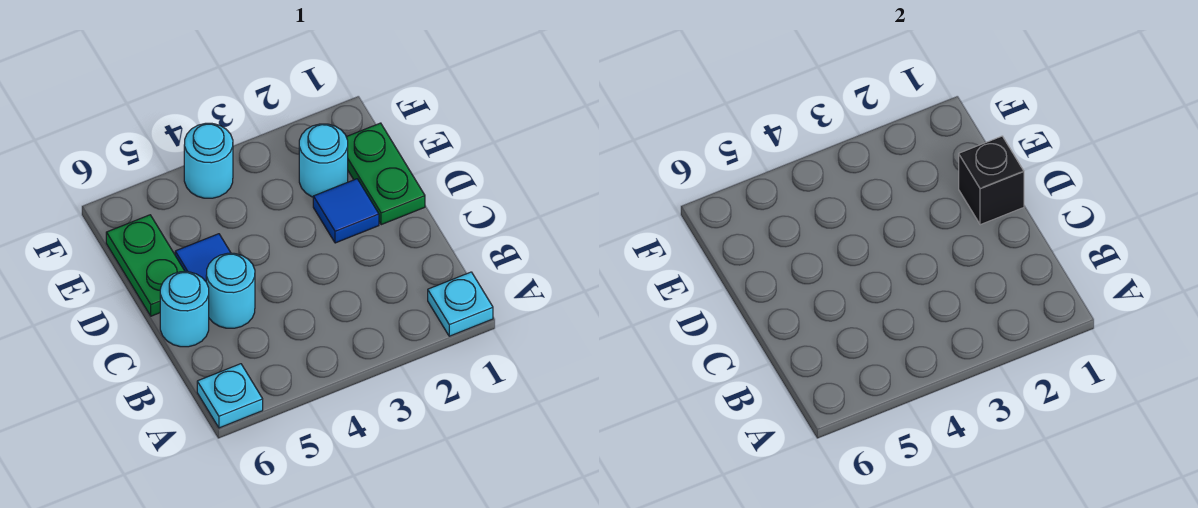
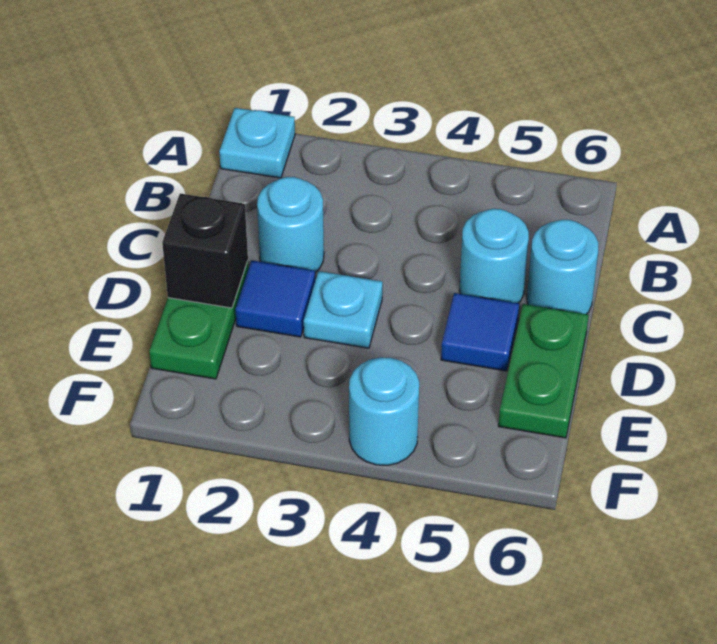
cyan plate A6 level 1 -> cyan plate D3 level 1
cyan round brick E2 level 1 -> cyan round brick C2 level 1

